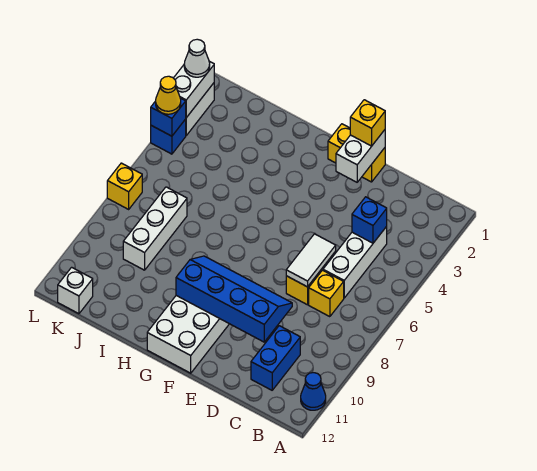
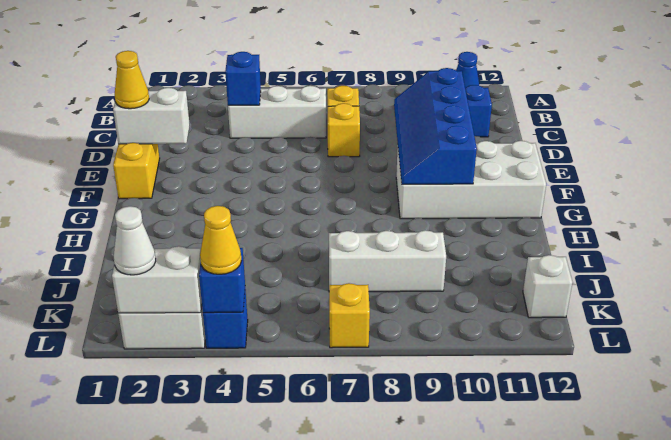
white tile D6:D7 level 2 -> none
yellow brick E1 level 3 -> yellow cone E1 level 3

